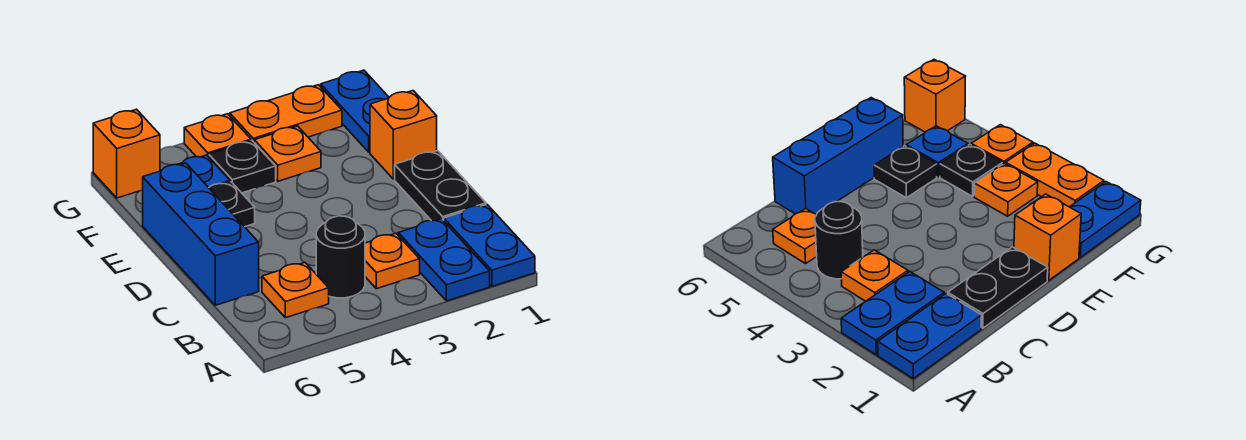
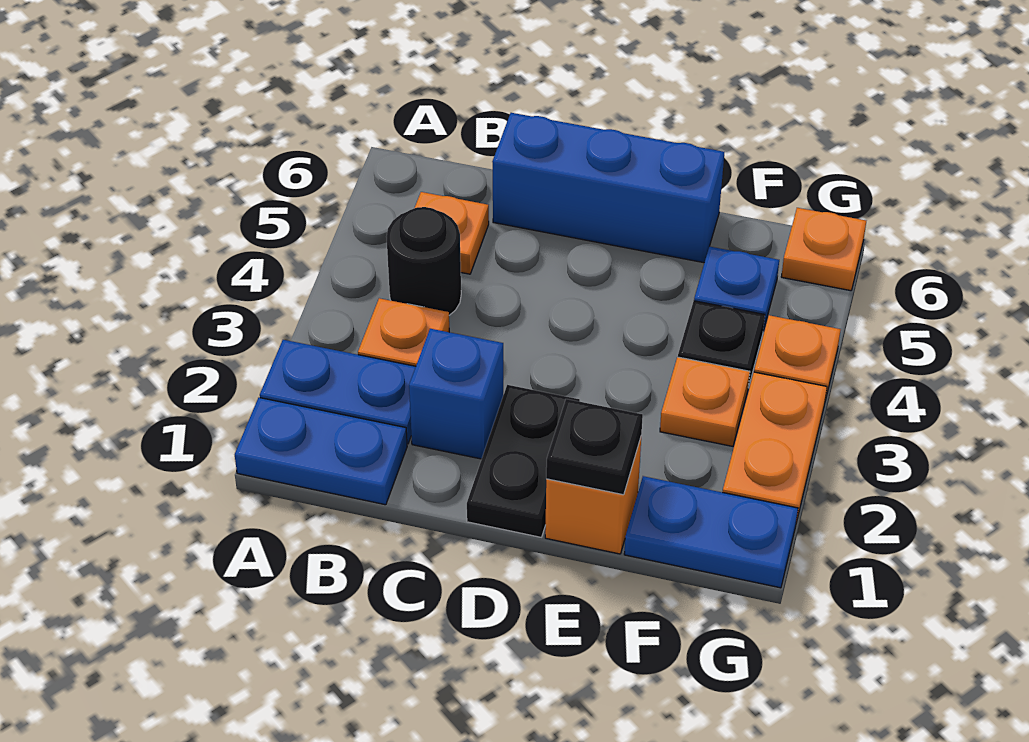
black plate C1:D1 level 1 -> black plate D1:D2 level 1
none -> blue brick C2 level 1
black plate E5 level 1 -> black plate E1 level 2
orange brick G6 level 1 -> orange plate G6 level 1

